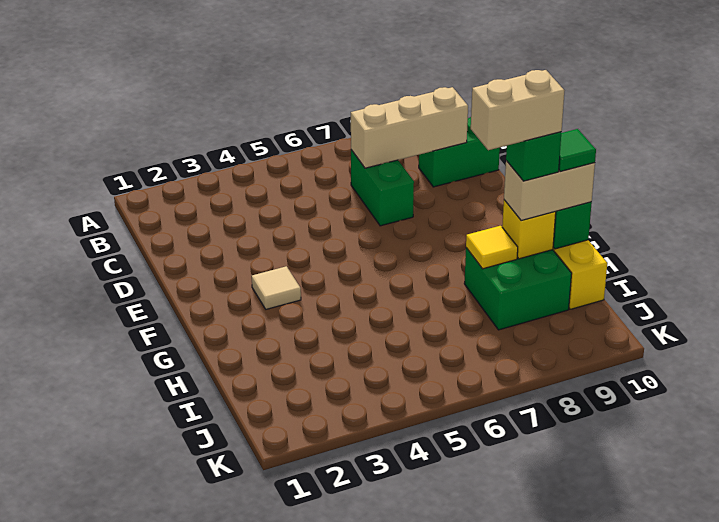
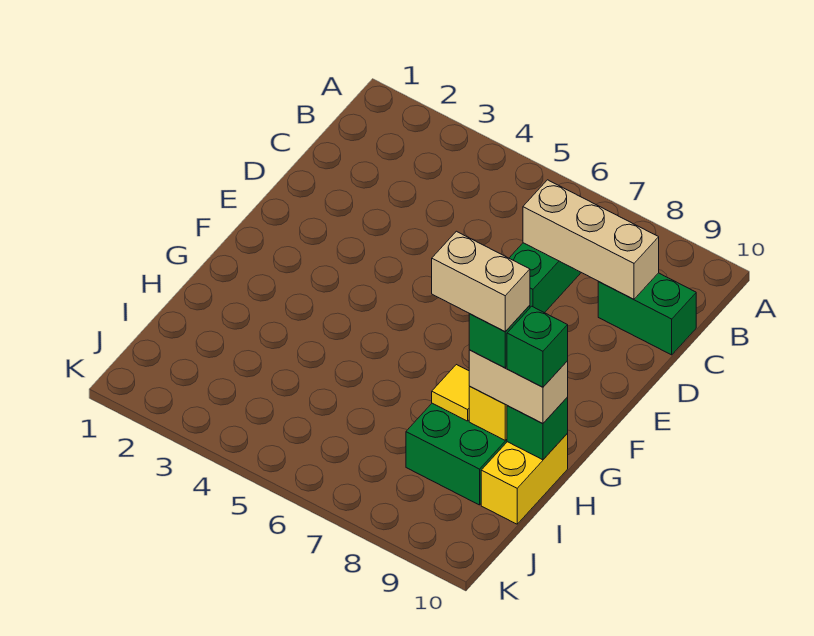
tan tile F3 level 1 -> none
green tile H10 level 4 -> green brick H10 level 4

